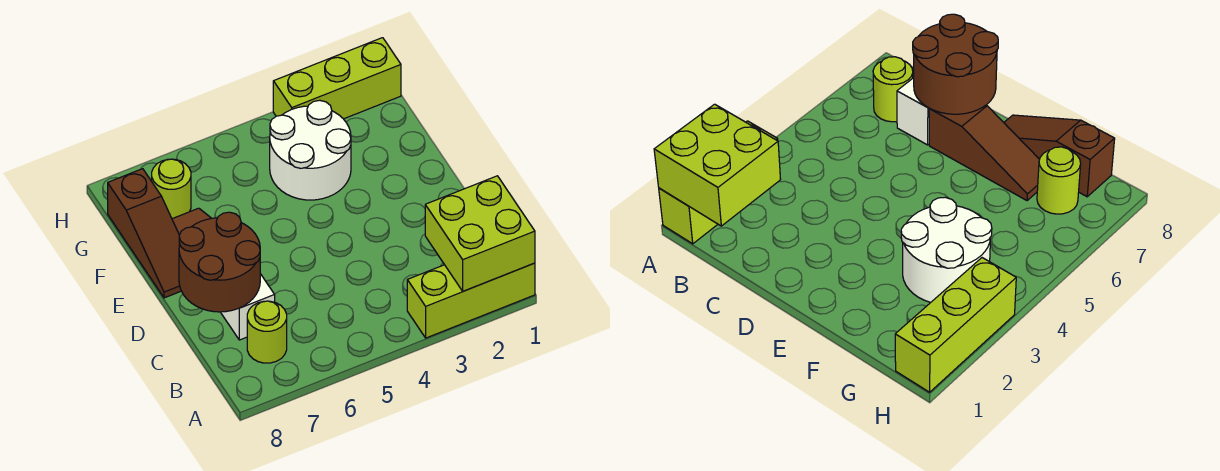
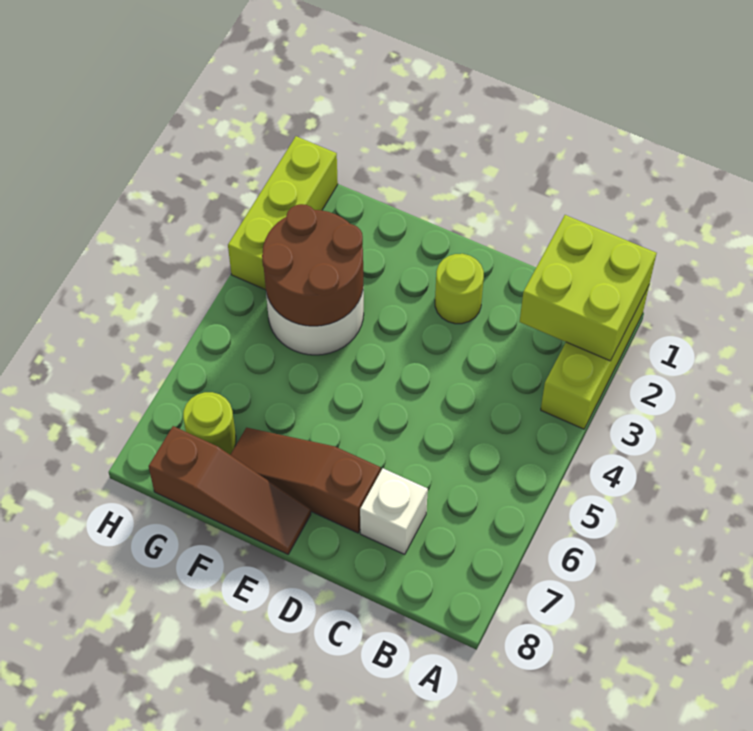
lime round brick B7 level 1 -> lime round brick D2 level 1
brown round brick C7:D8 level 2 -> brown round brick F3:G4 level 2

